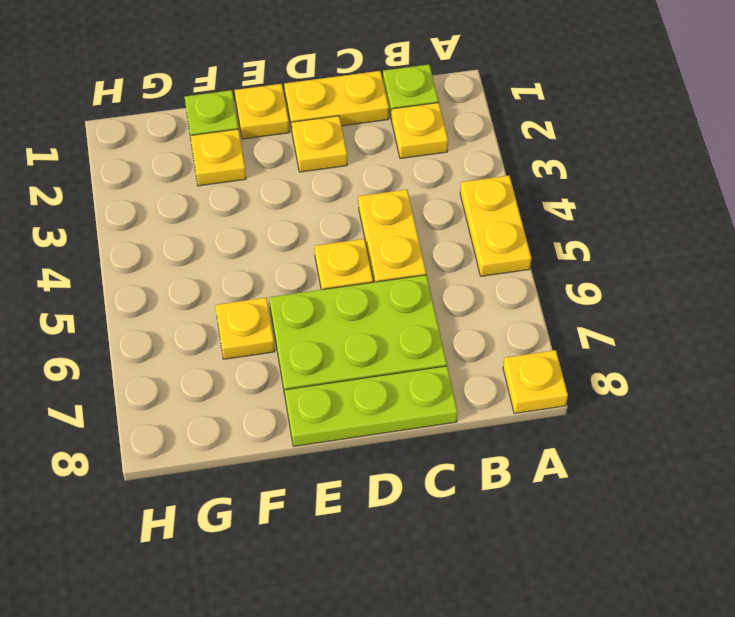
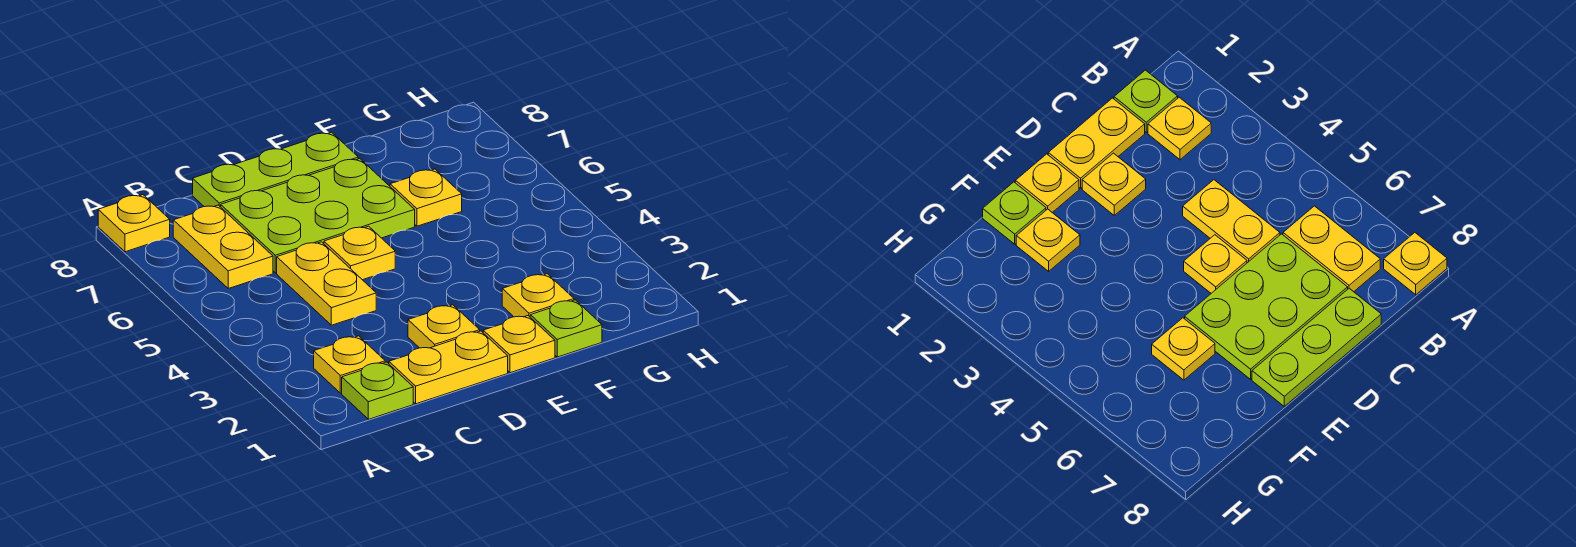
yellow plate A4:A5 level 1 -> yellow plate B6:B7 level 1

